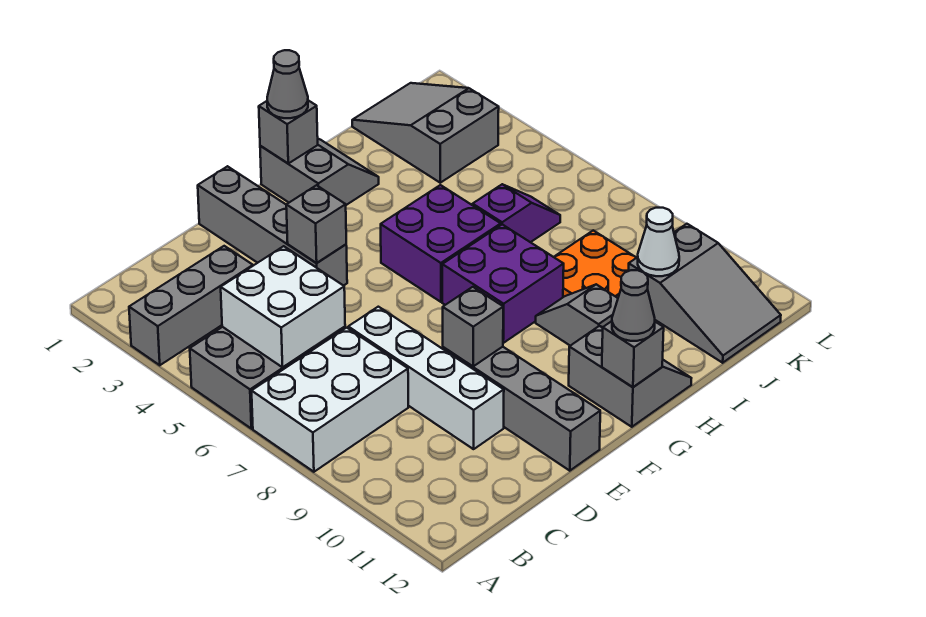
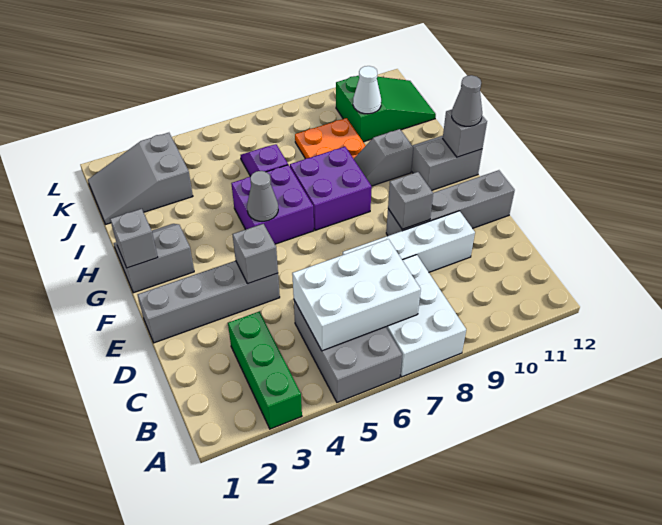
grey brick A3:C3 level 1 -> green brick A3:C3 level 1
white brick B5:C6 level 2 -> white brick B5:C7 level 2
grey cone G1 level 3 -> grey cone G5 level 2
grey slope J10:K12 level 1 top 10 -> green slope J10:K12 level 1 top 10

